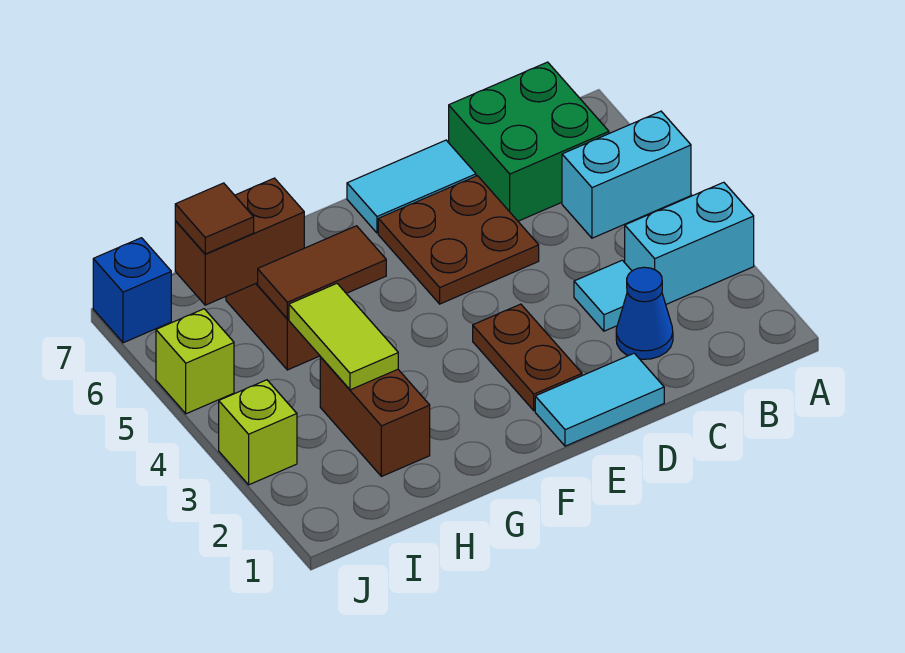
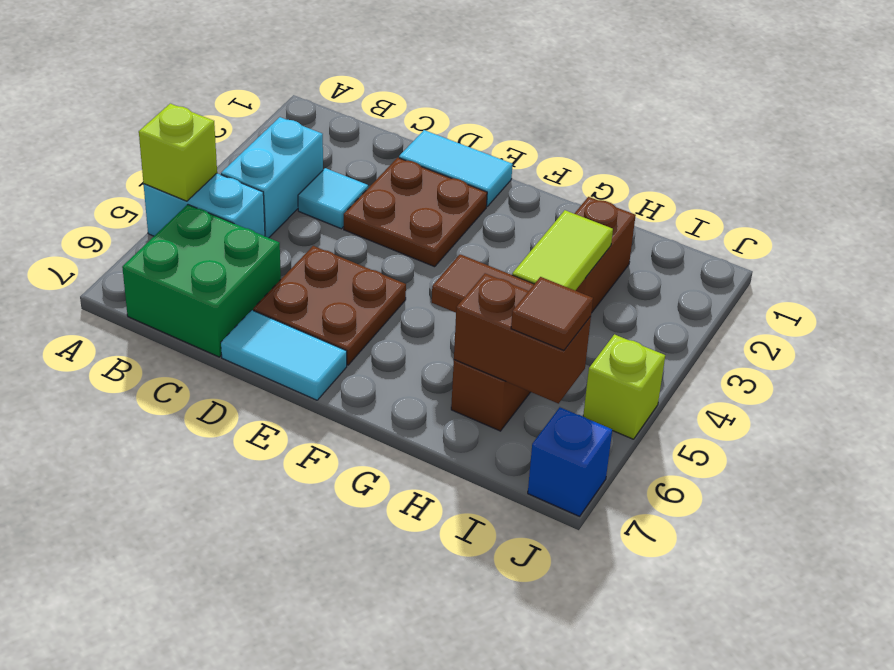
cyan brick A3:B3 level 1 -> cyan brick B3:B4 level 1
blue cone C2 level 1 -> none
brown plate E2:E3 level 1 -> brown plate D2:E3 level 1
lime brick J3 level 1 -> lime brick A5 level 2

